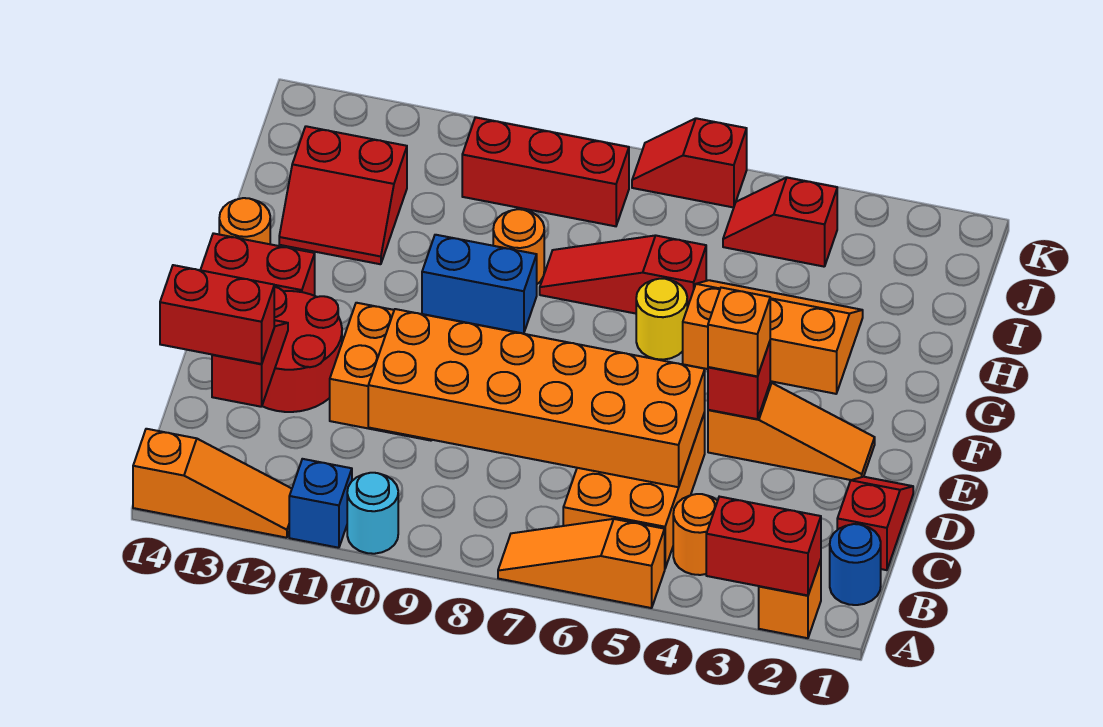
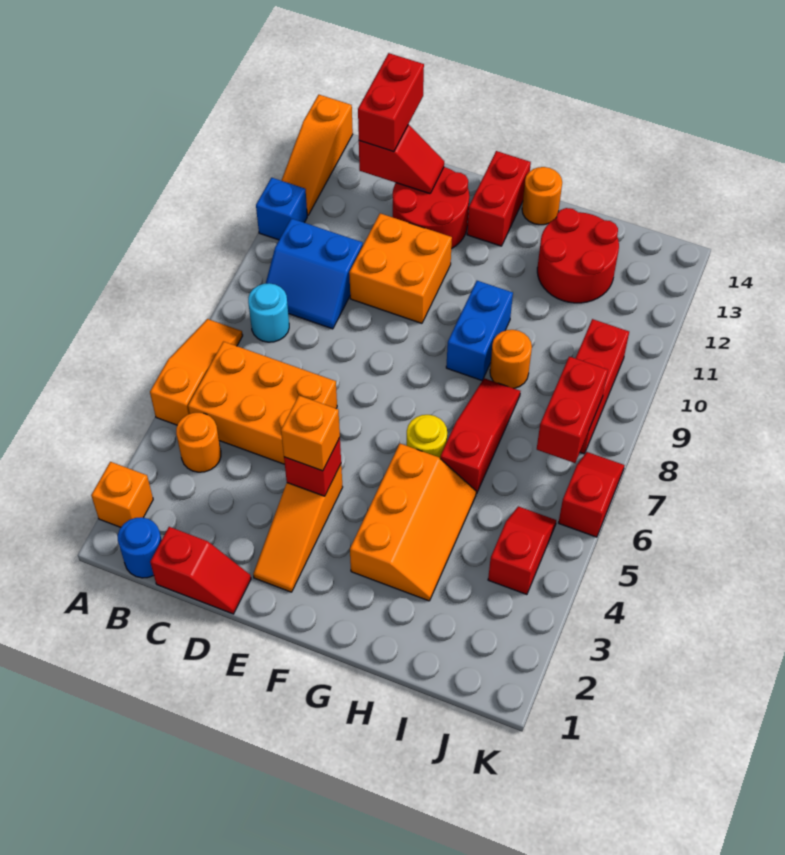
red brick A2:A3 level 2 -> red brick J7:J8 level 2
cyan round brick A10 level 1 -> cyan round brick B8 level 1
none -> blue slope B9:C10 level 1 top 10
orange brick C5:D10 level 2 -> none
red slope H12:I13 level 1 top I -> red round brick H12:I13 level 1

